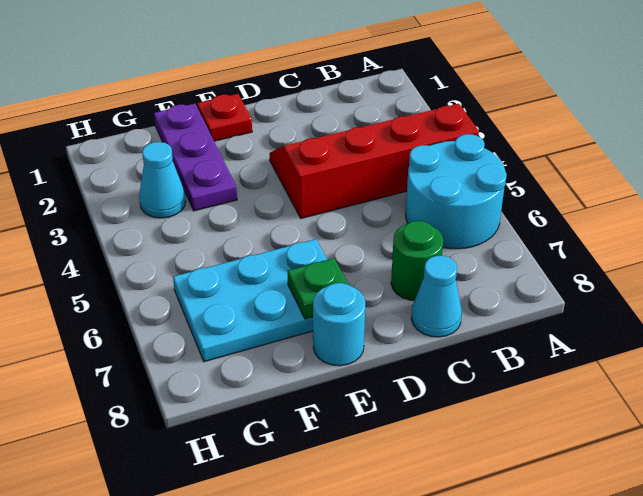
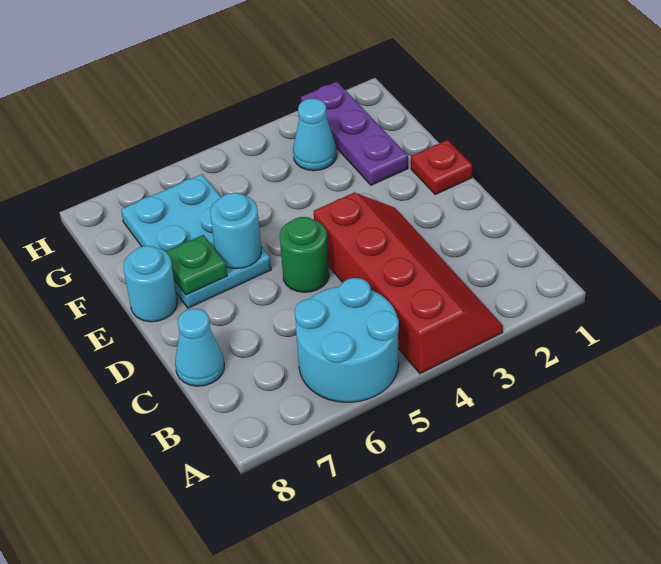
green round brick C7 level 1 -> green round brick D5 level 1
none -> cyan round brick E6 level 2
purple plate F1:F3 level 1 -> purple plate F2:H2 level 1

